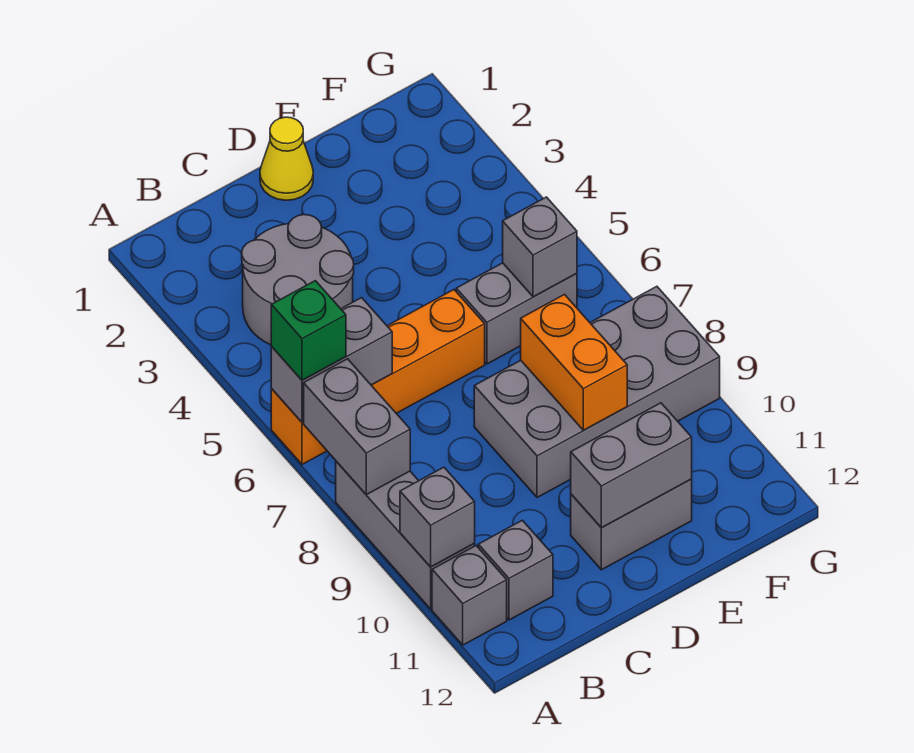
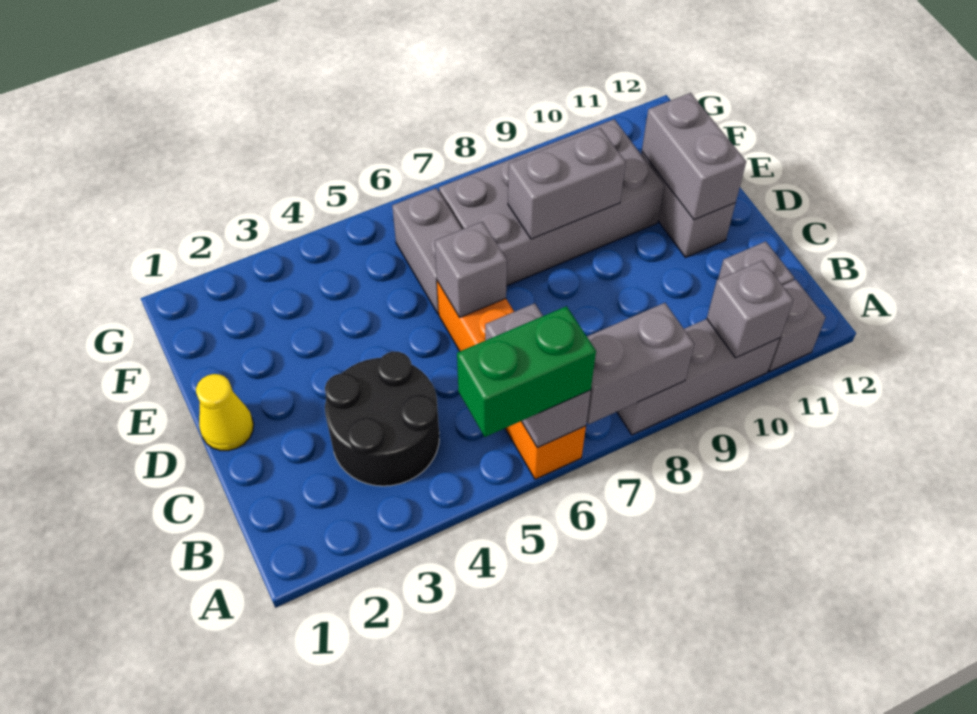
green brick A6 level 3 -> green brick A5:A6 level 3
grey round brick B3:C4 level 1 -> black round brick B3:C4 level 1
grey brick D8:G9 level 1 -> grey brick E7:F10 level 1
orange brick E8:E9 level 2 -> grey brick E8:E9 level 2
grey brick F6 level 2 -> grey brick D6 level 2

